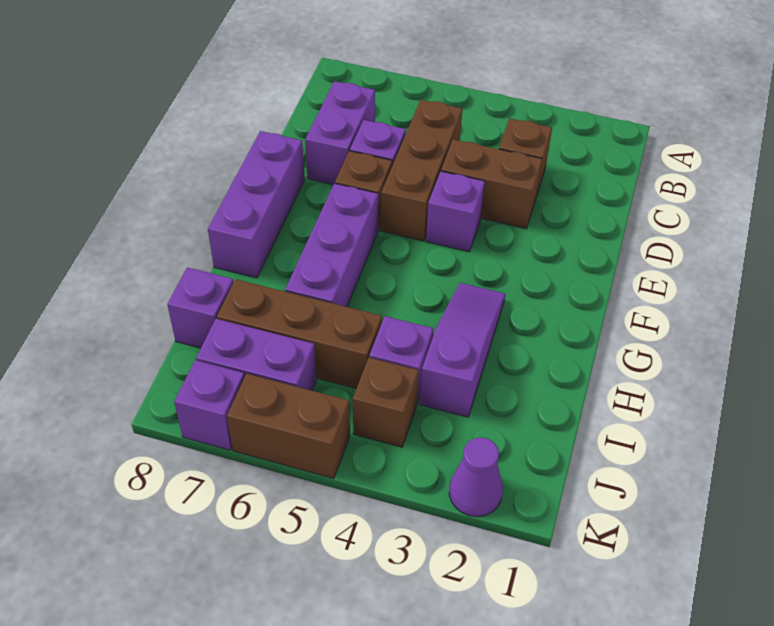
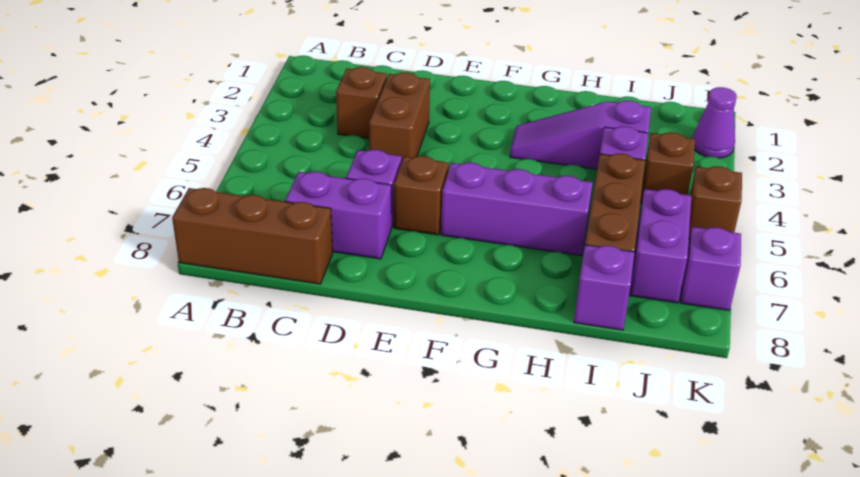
brown brick C5:E5 level 1 -> brown brick A8:C8 level 1
purple brick E4 level 1 -> none
purple brick E8:G8 level 1 -> none
brown brick K5:K6 level 1 -> brown brick K5 level 1

